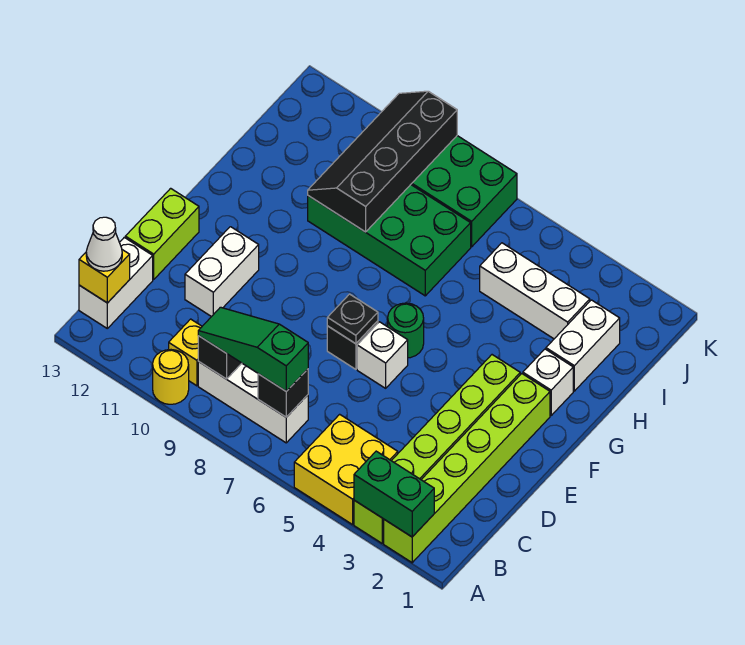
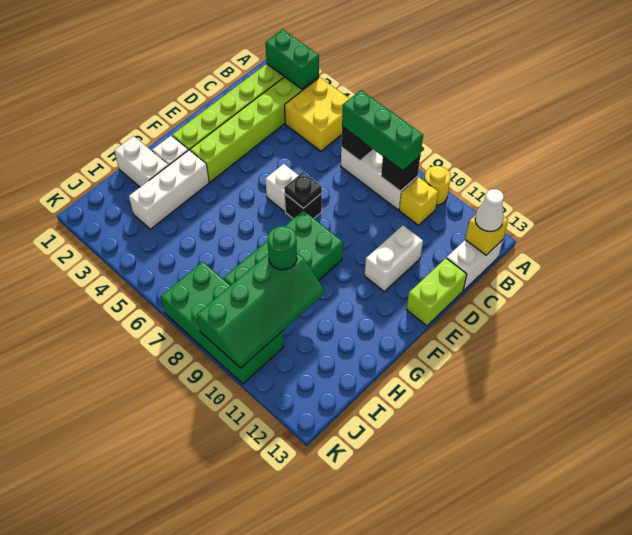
green slope B7:B9 level 3 top 7 -> green brick B7:B9 level 3
green round brick F6 level 1 -> green round brick H9 level 3
white brick H2:I2 level 1 -> white brick H1:H2 level 1
green brick H7:I10 level 1 -> green brick F8:I9 level 1
black slope H9:K10 level 2 top 9 -> green slope H9:K10 level 2 top 9
white brick I3:I5 level 1 -> white brick G3:I3 level 1

